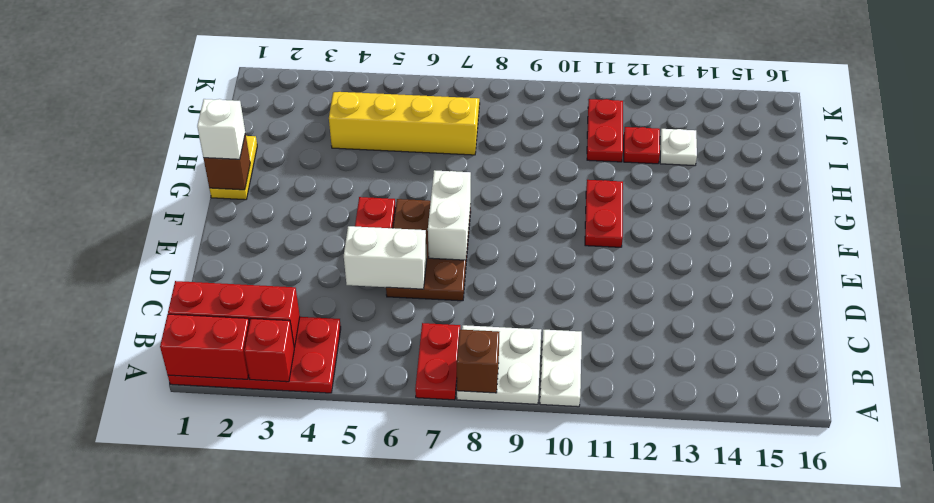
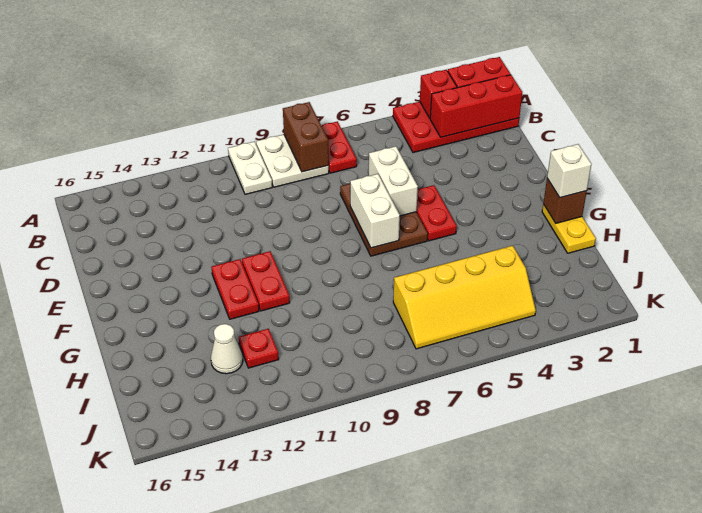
brown brick A8 level 2 -> brown brick A8:B8 level 2
white brick D5:D6 level 2 -> white brick D6:E6 level 2
red plate I11:J11 level 1 -> red plate F12:G12 level 1
white plate I13 level 1 -> white cone I13 level 1

